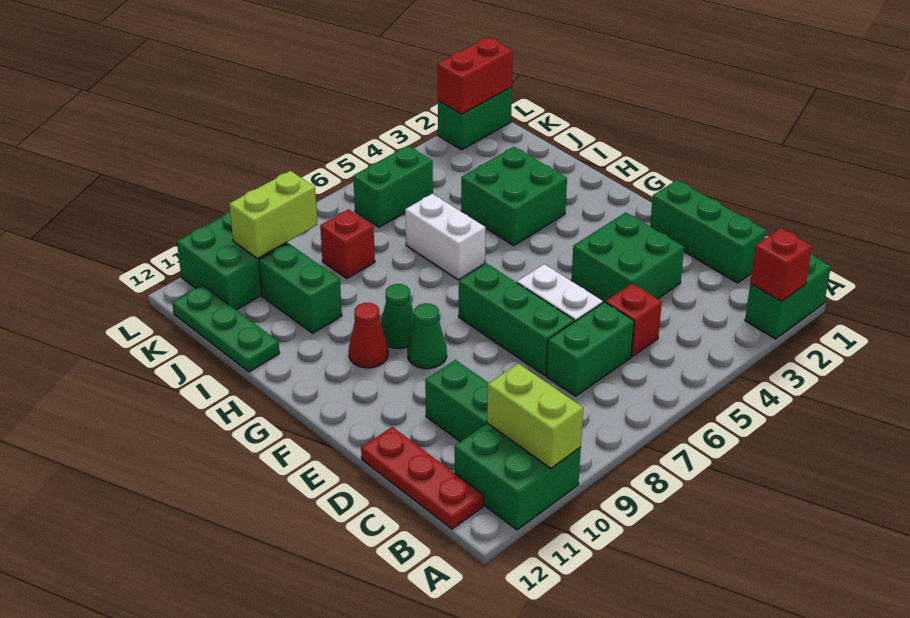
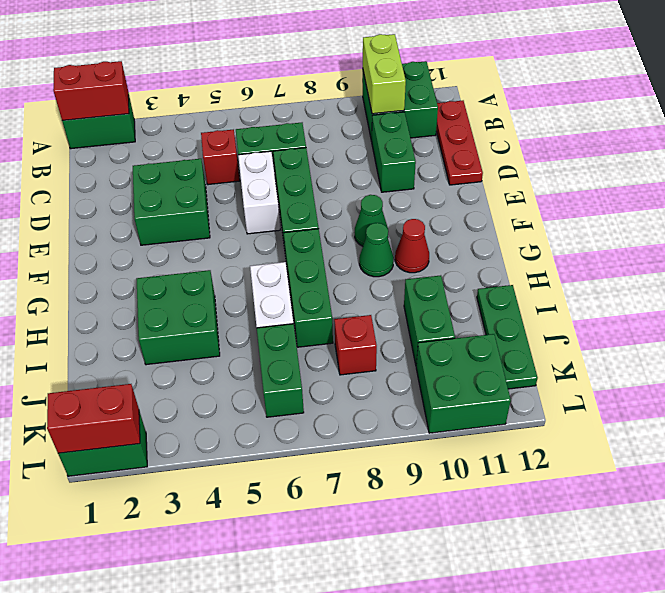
red brick A2 level 2 -> red brick A1:A2 level 2
green brick C1:E1 level 1 -> green brick G7:I7 level 1
green brick K5:K6 level 1 -> green brick J6:K6 level 1
lime brick K9:K10 level 2 -> none

